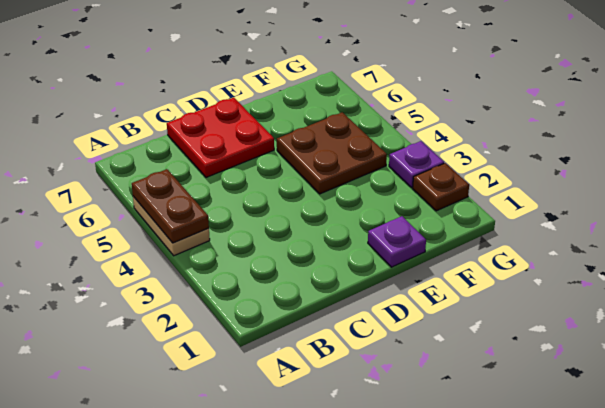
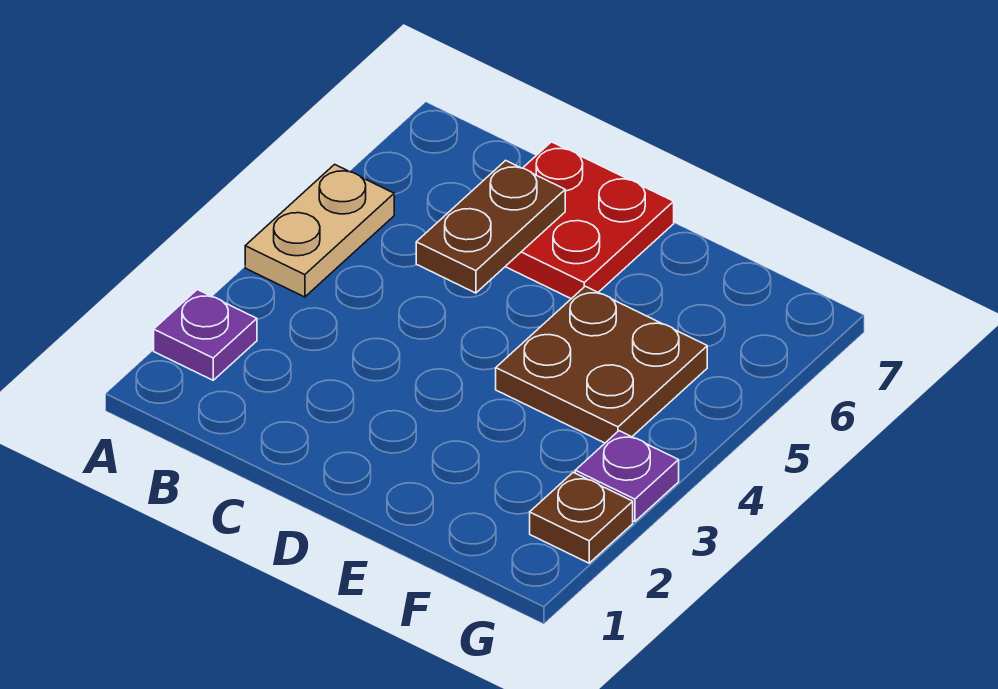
brown plate A4:A5 level 2 -> brown plate C5:C6 level 2
purple plate E1 level 1 -> purple plate A2 level 1

